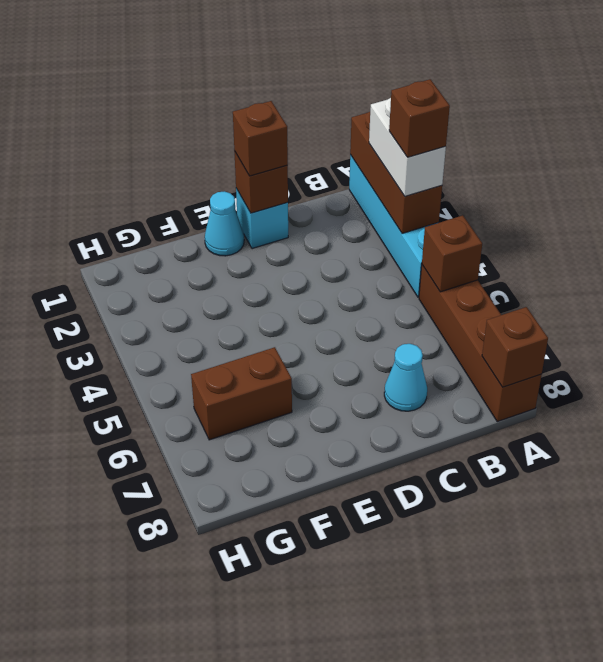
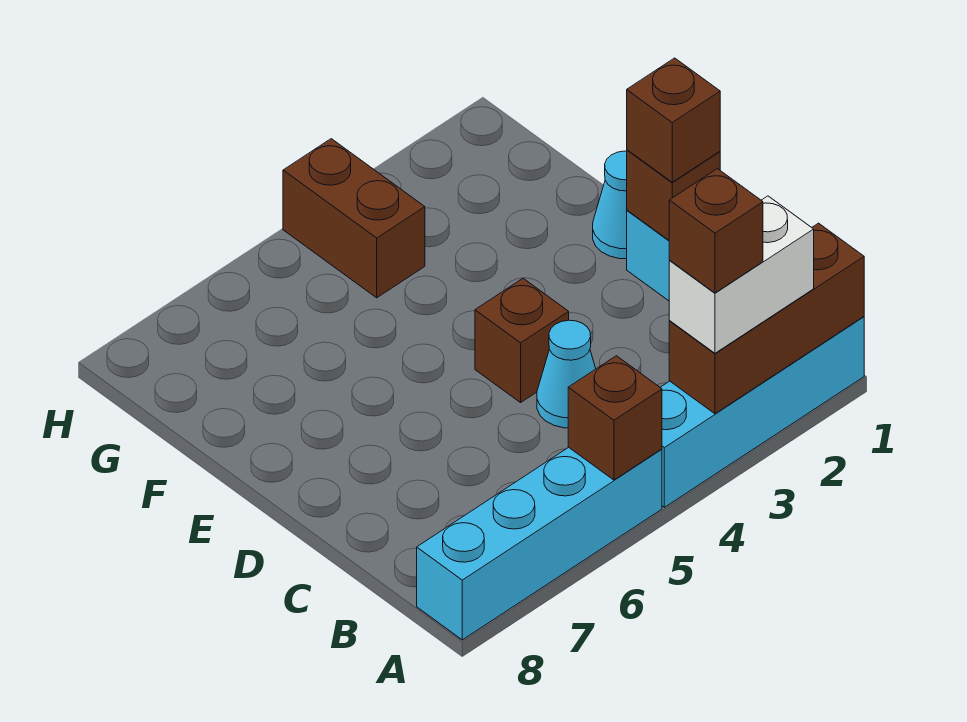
brown brick A5:A8 level 1 -> cyan brick A5:A8 level 1
brown brick A8 level 2 -> brown brick D4 level 1
cyan cone C7 level 1 -> cyan cone C4 level 1
brown brick F6:G6 level 1 -> brown brick G4:H4 level 1

